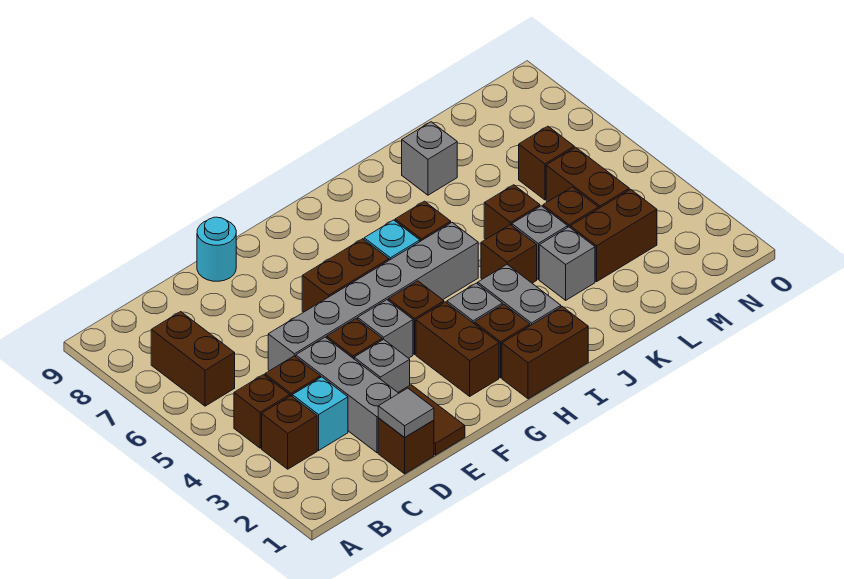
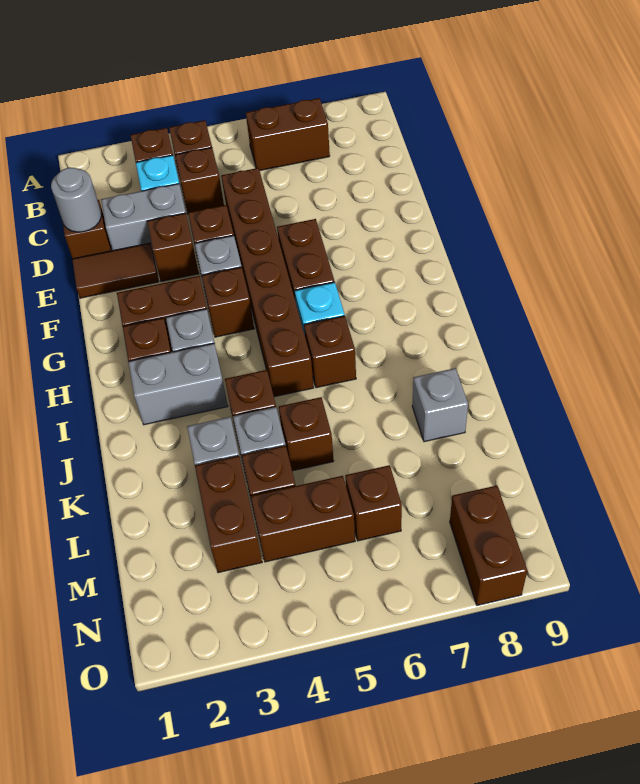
grey tile D1 level 2 -> grey round brick D1 level 2
grey brick D2:D4 level 1 -> grey brick D2:D3 level 1
grey brick D5:I5 level 1 -> brown brick D5:I5 level 1
grey brick E3 level 1 -> brown brick E3 level 1
cyan round brick E9 level 1 -> none
brown brick H1:I1 level 1 -> brown brick N8:O8 level 1

